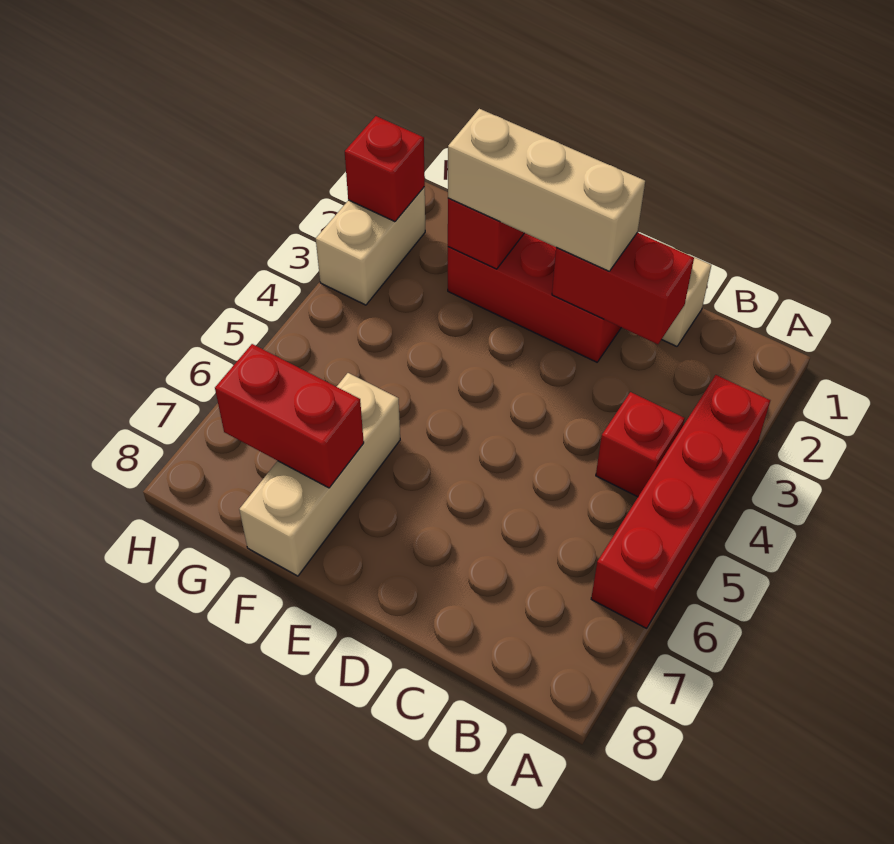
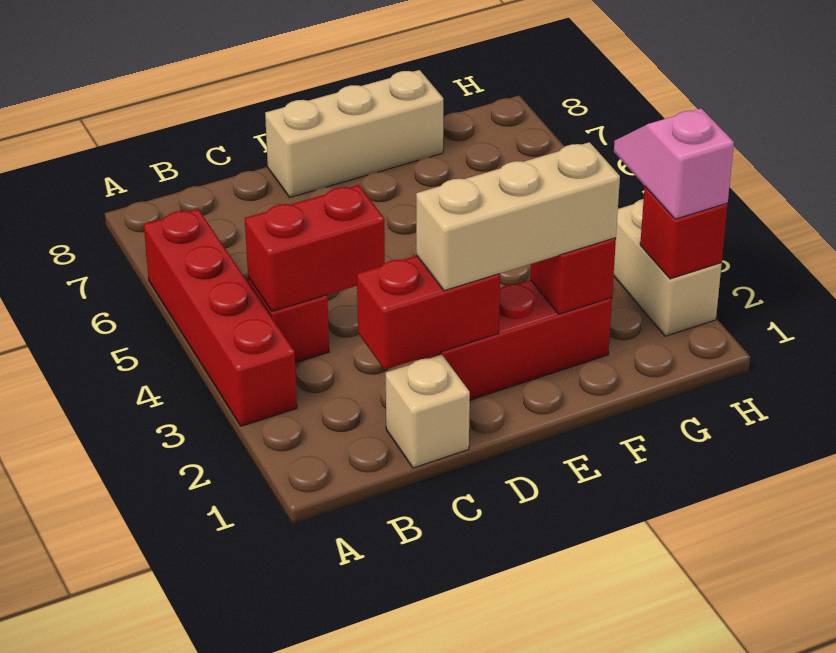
tan brick F6:F8 level 1 -> tan brick D8:F8 level 1
red brick F7:G7 level 2 -> red brick B4:C4 level 2
none -> pink slope H2:H3 level 3 top 2

